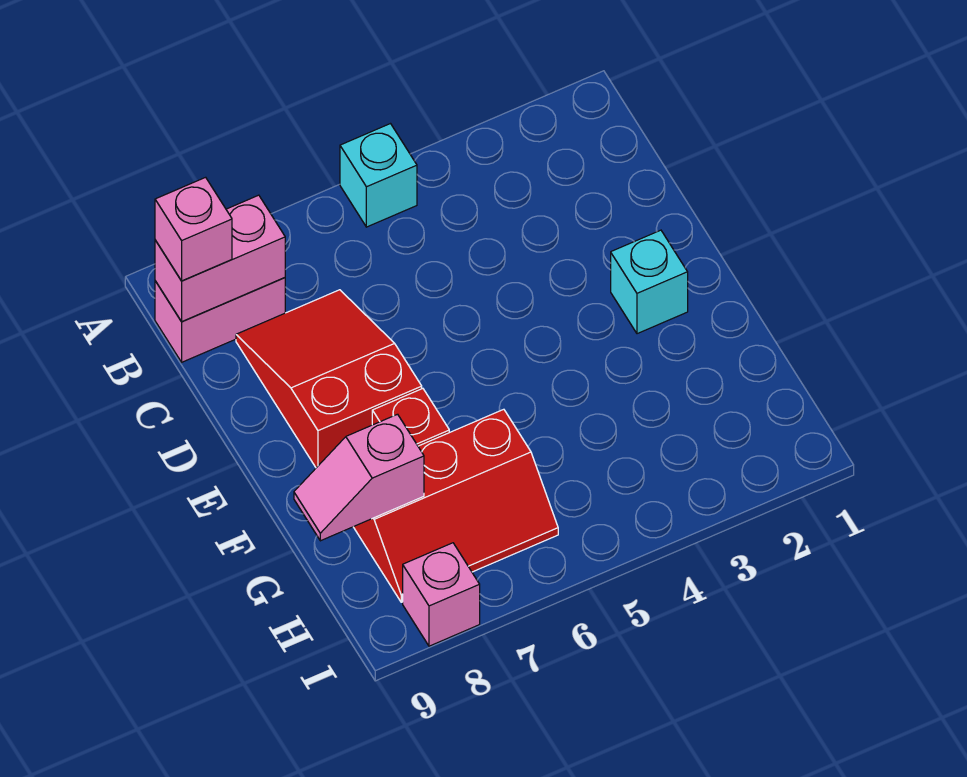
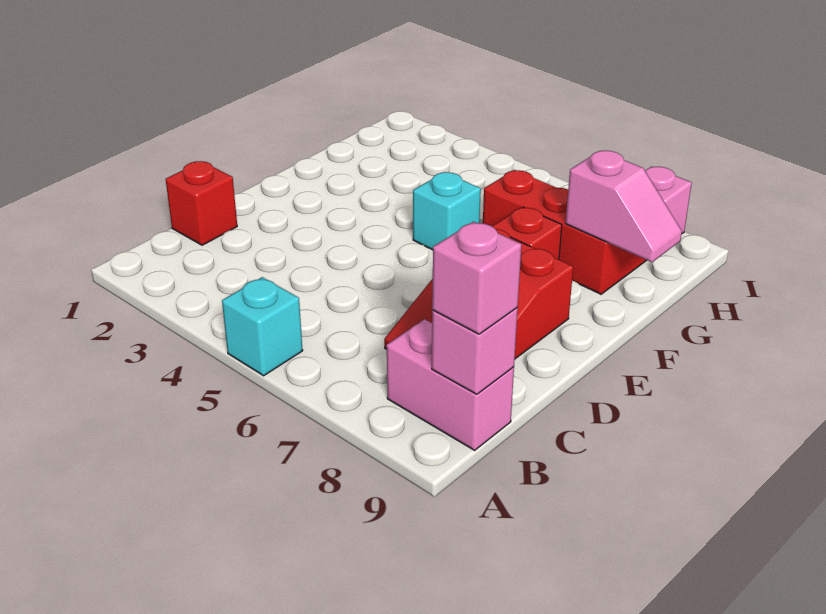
pink brick B8:B9 level 2 -> pink brick B9 level 2
none -> red brick C1 level 1
cyan brick E2 level 1 -> cyan brick F5 level 1

